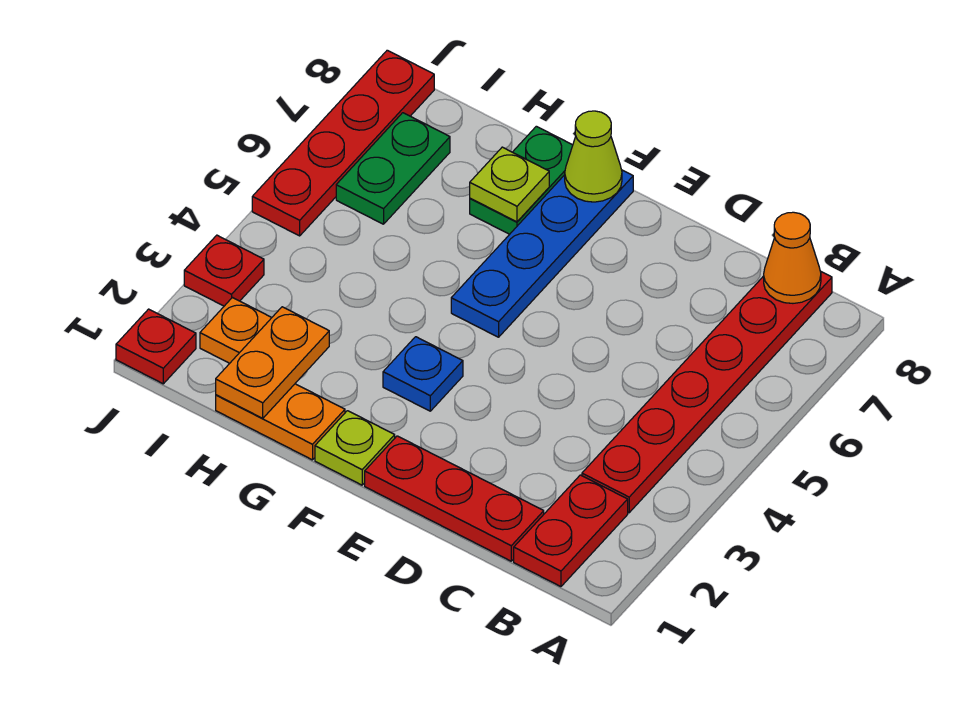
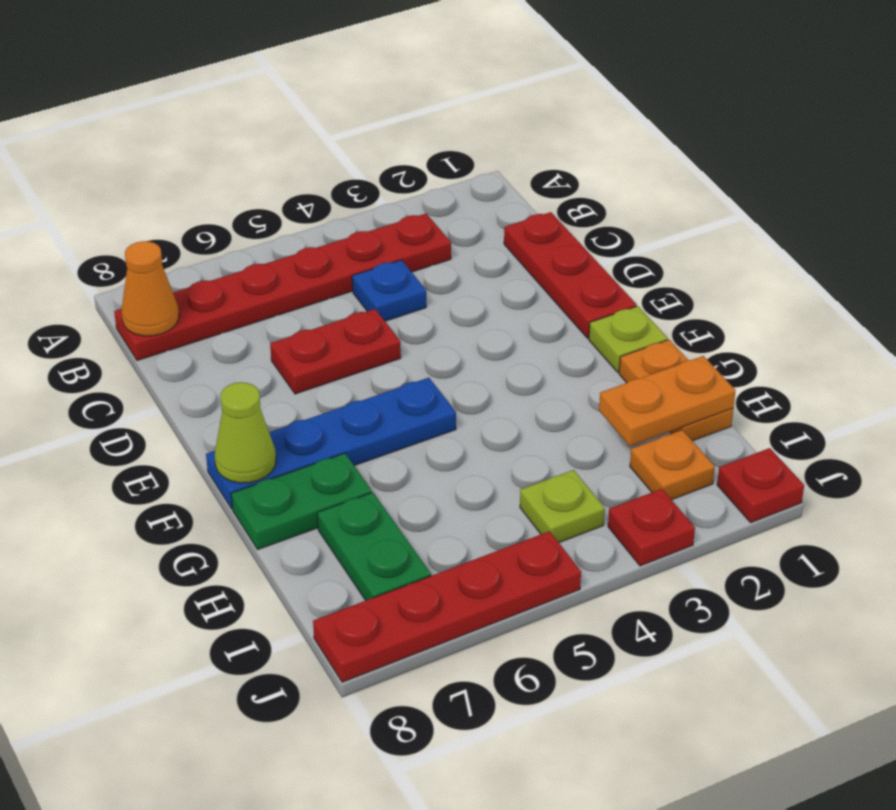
red plate B1:B2 level 1 -> red plate D5:D6 level 1
blue plate F3 level 1 -> blue plate C4 level 1
lime plate G7 level 2 -> lime plate I4 level 1
green plate I6:I7 level 1 -> green plate H7:I7 level 1

